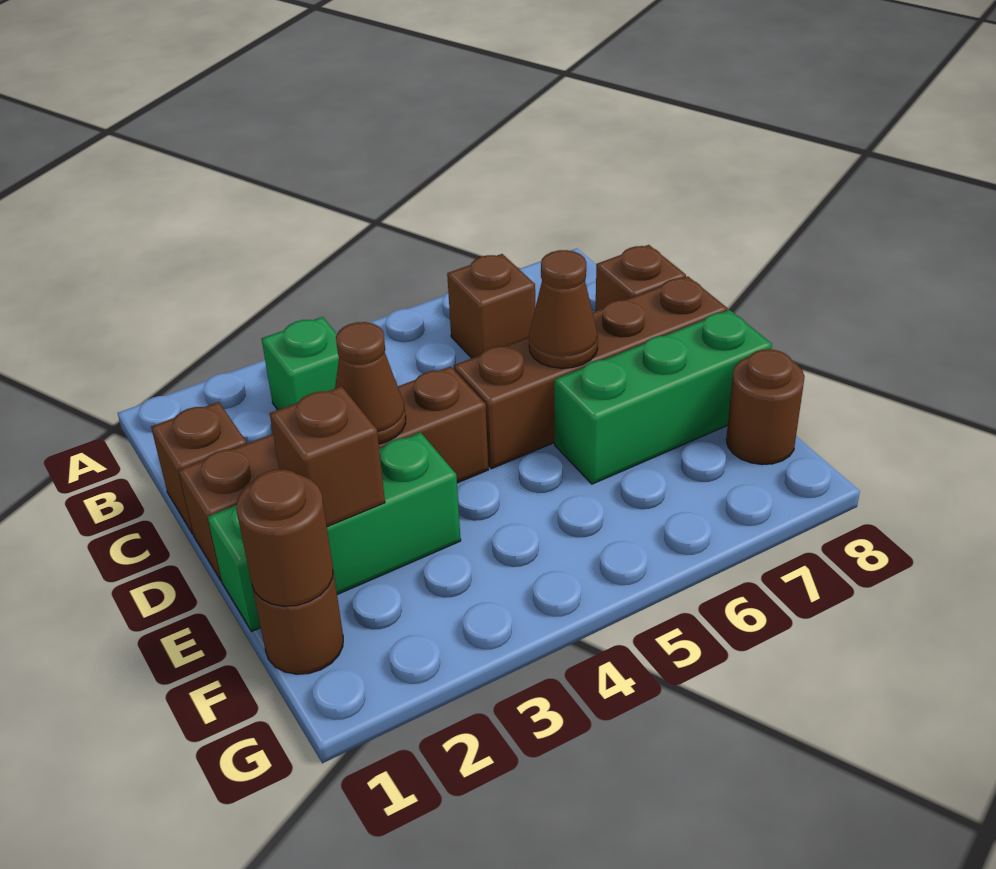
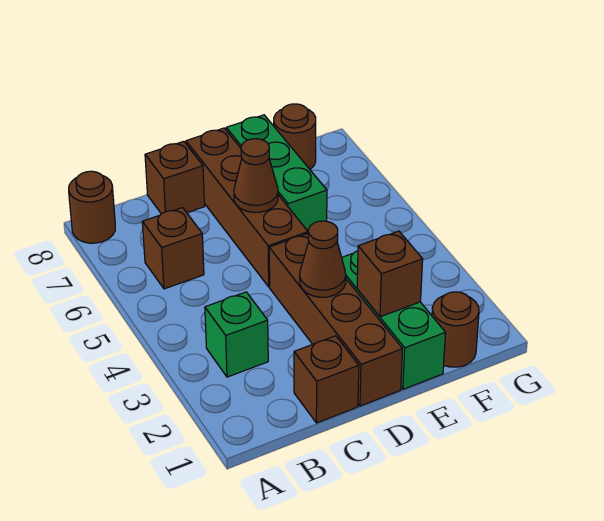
brown round brick F1 level 2 -> brown round brick A8 level 1

